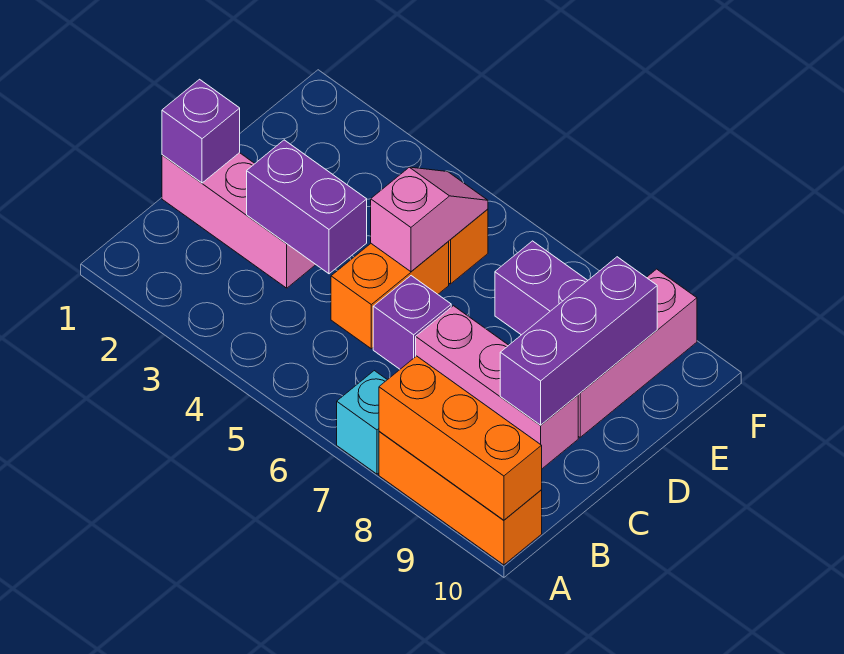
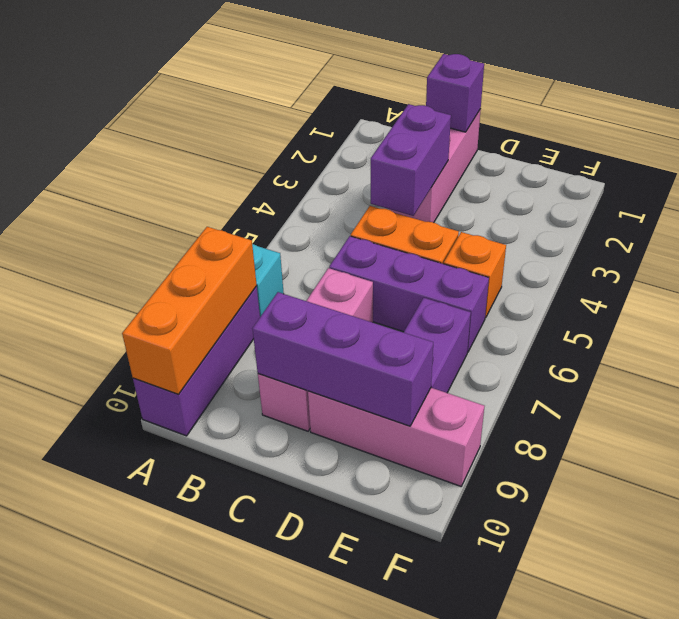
orange brick A8:A10 level 1 -> purple brick A8:A10 level 1
purple brick C6 level 1 -> purple brick C6:E6 level 1
pink slope D5:E5 level 2 top D -> none

